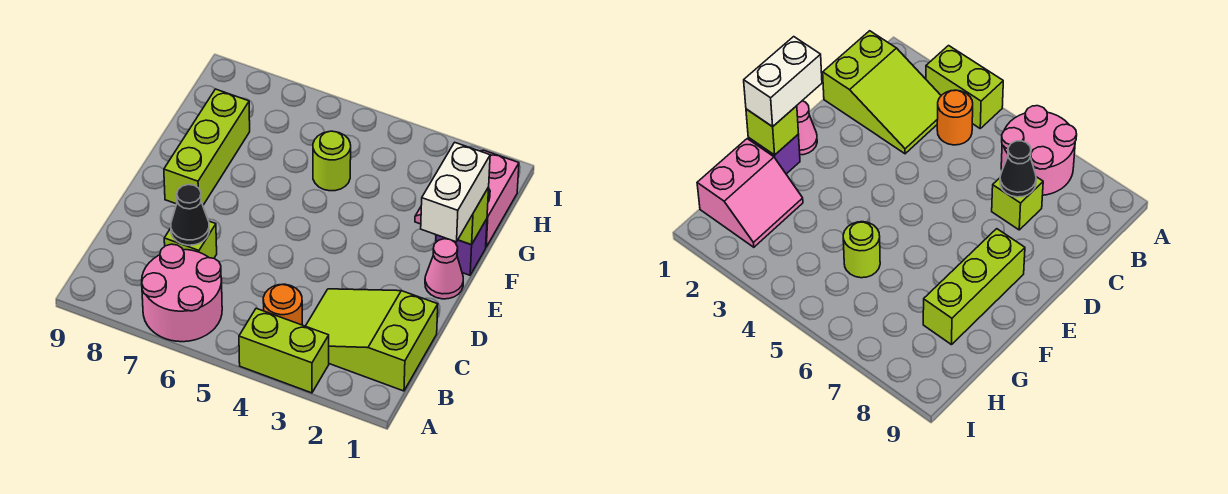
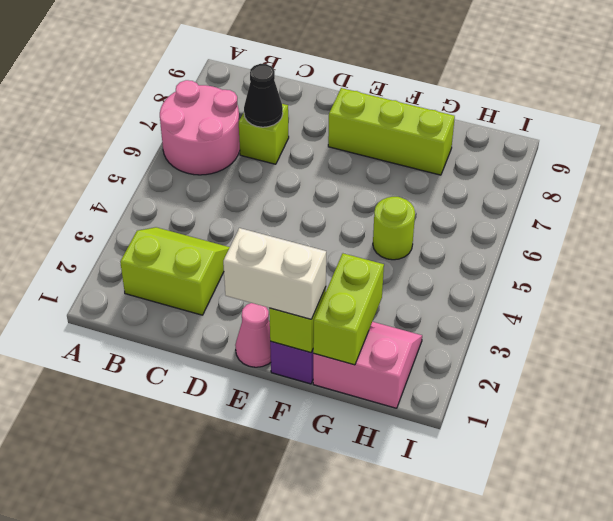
lime brick A3:A4 level 1 -> lime brick G1:G2 level 2
lime slope B1:C3 level 1 top 1 -> lime slope B2:C3 level 1 top 2
orange round brick B4 level 1 -> none

